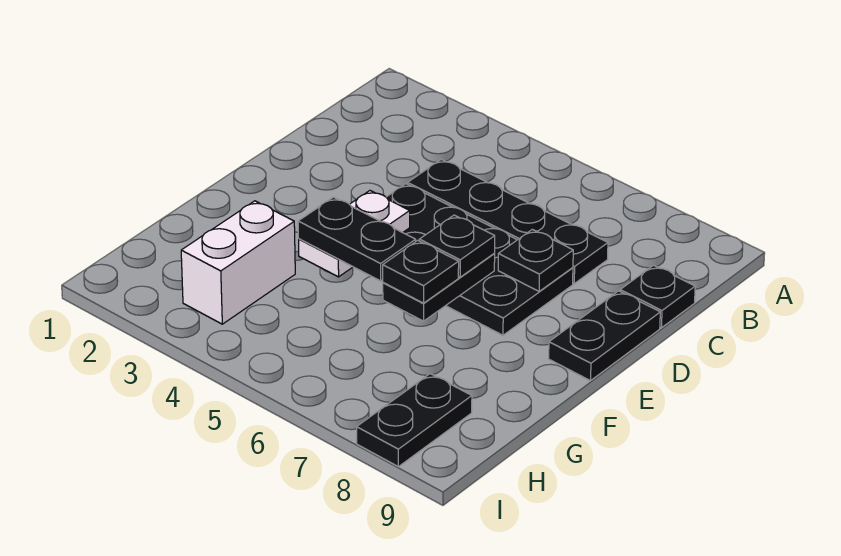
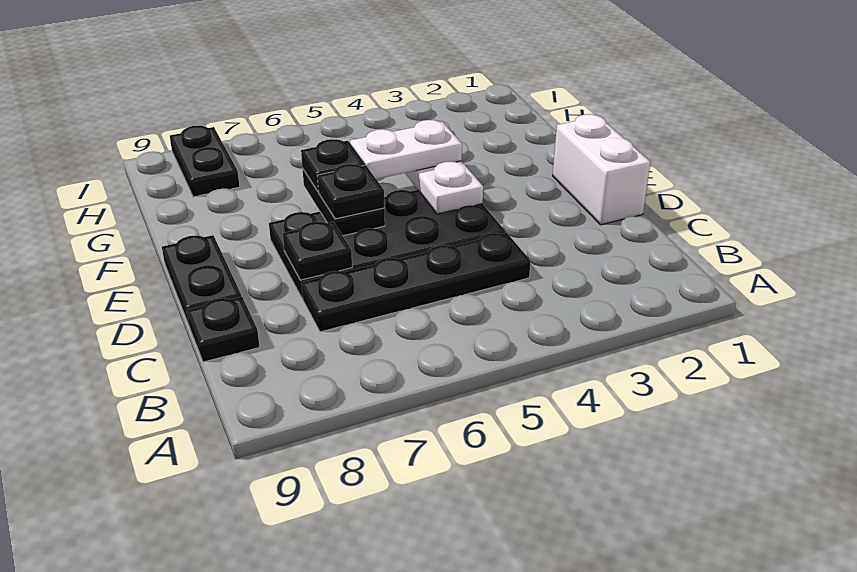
black plate F4:F5 level 3 -> white plate F4:F5 level 3
white brick G3:H3 level 1 -> white brick D1:E1 level 1

